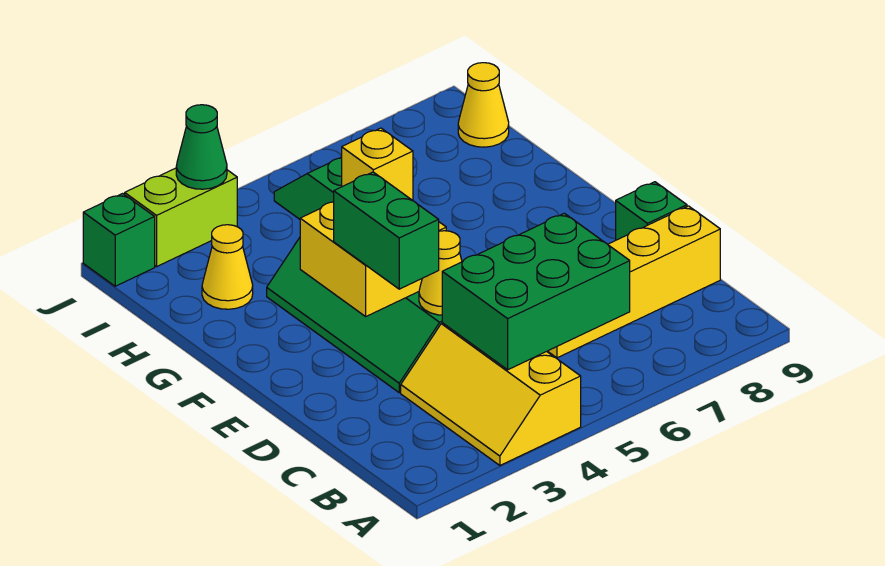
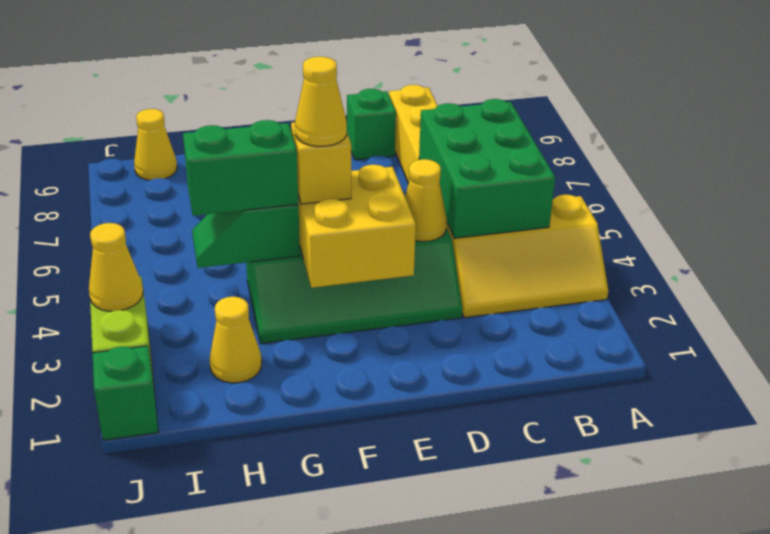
green brick D3:E3 level 3 -> green brick G4:H4 level 3
none -> yellow cone F4 level 4
green cone J3 level 2 -> yellow cone J3 level 2

